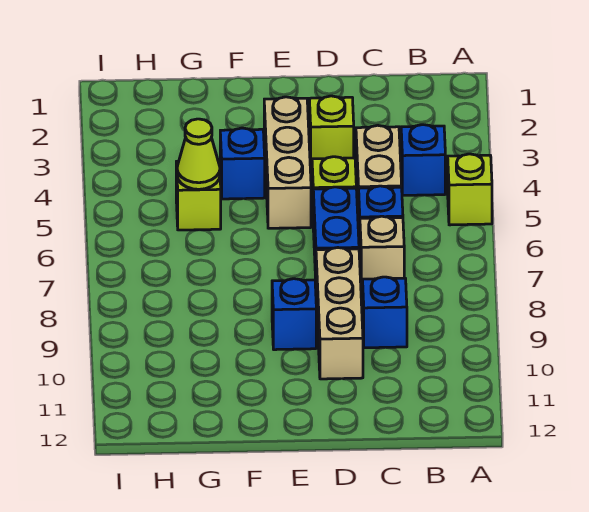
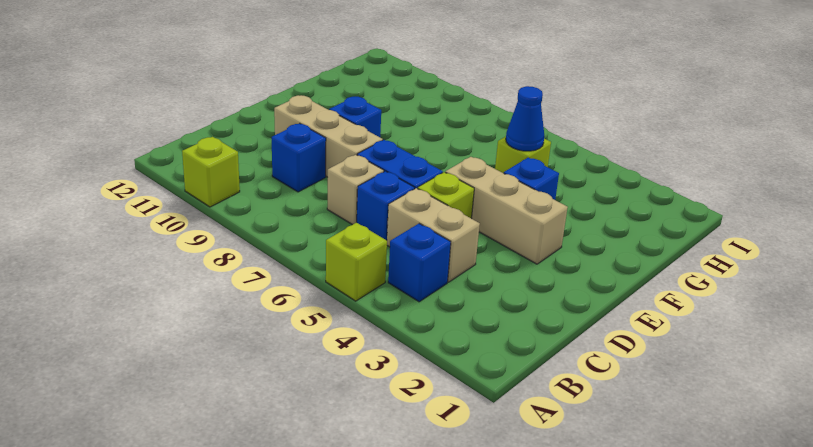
lime brick D3 level 1 -> lime brick A10 level 1
lime cone G5 level 2 -> blue cone G5 level 2

